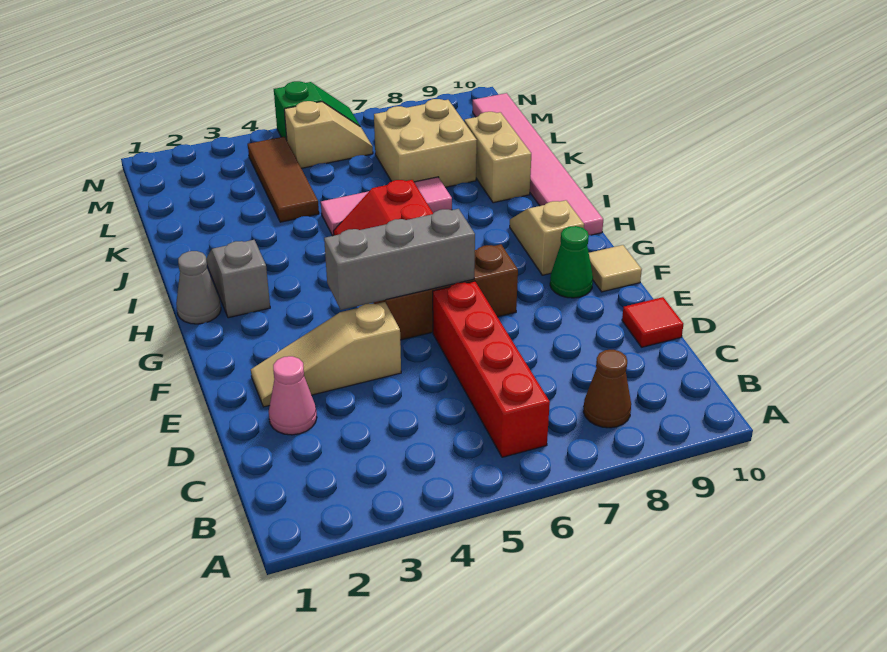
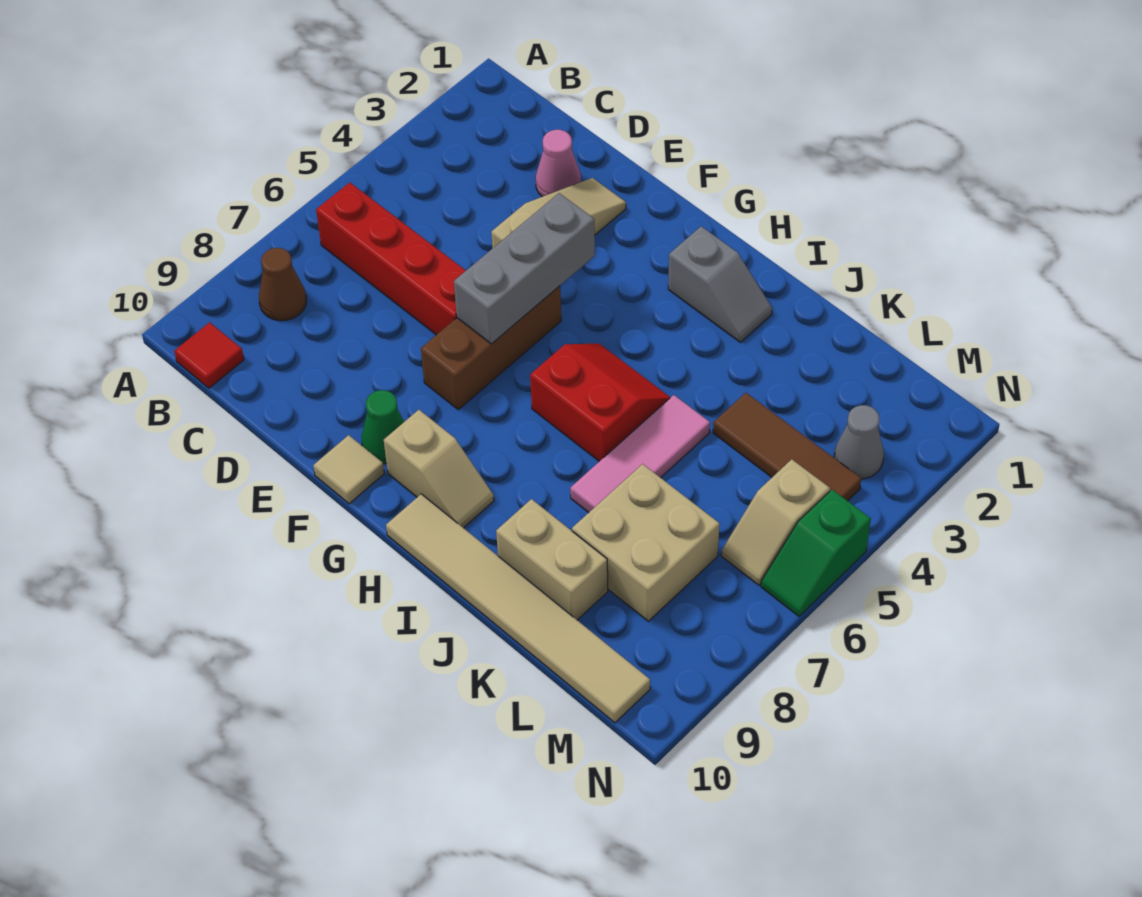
red tile D10 level 1 -> red tile B10 level 1
grey cone H1 level 1 -> grey cone M3 level 1
pink tile H10:M10 level 1 -> tan tile H10:M10 level 1

